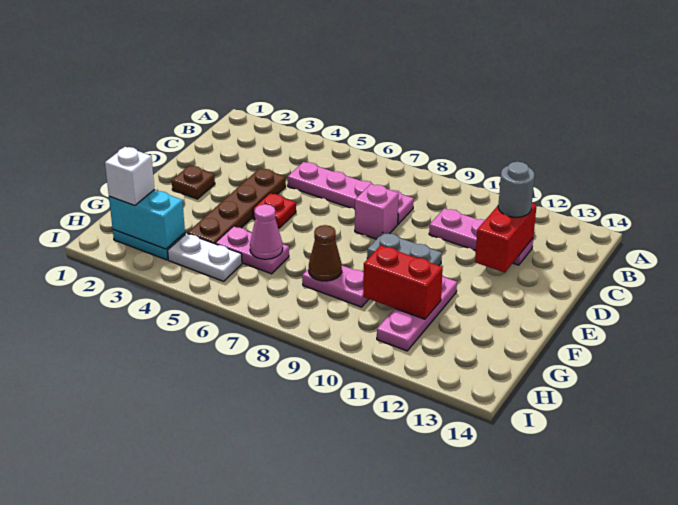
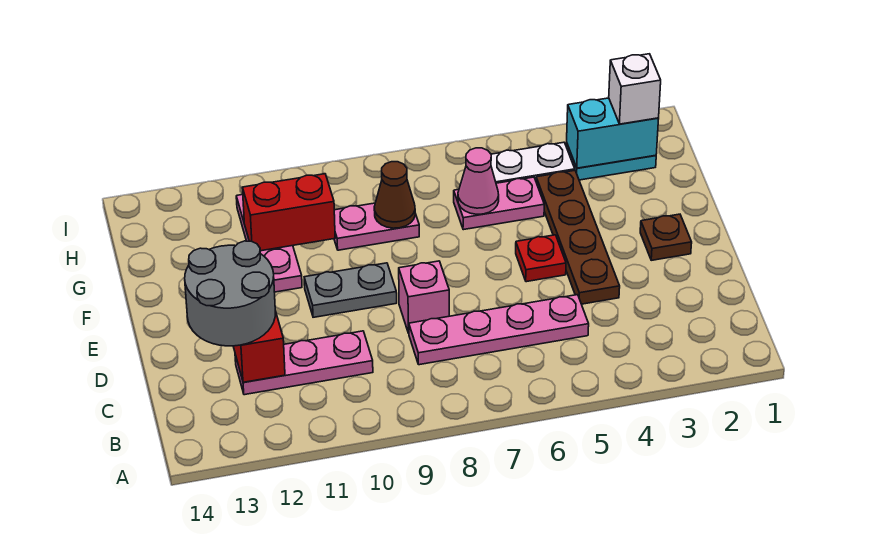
grey round brick C12 level 3 -> grey round brick C12:D13 level 3

